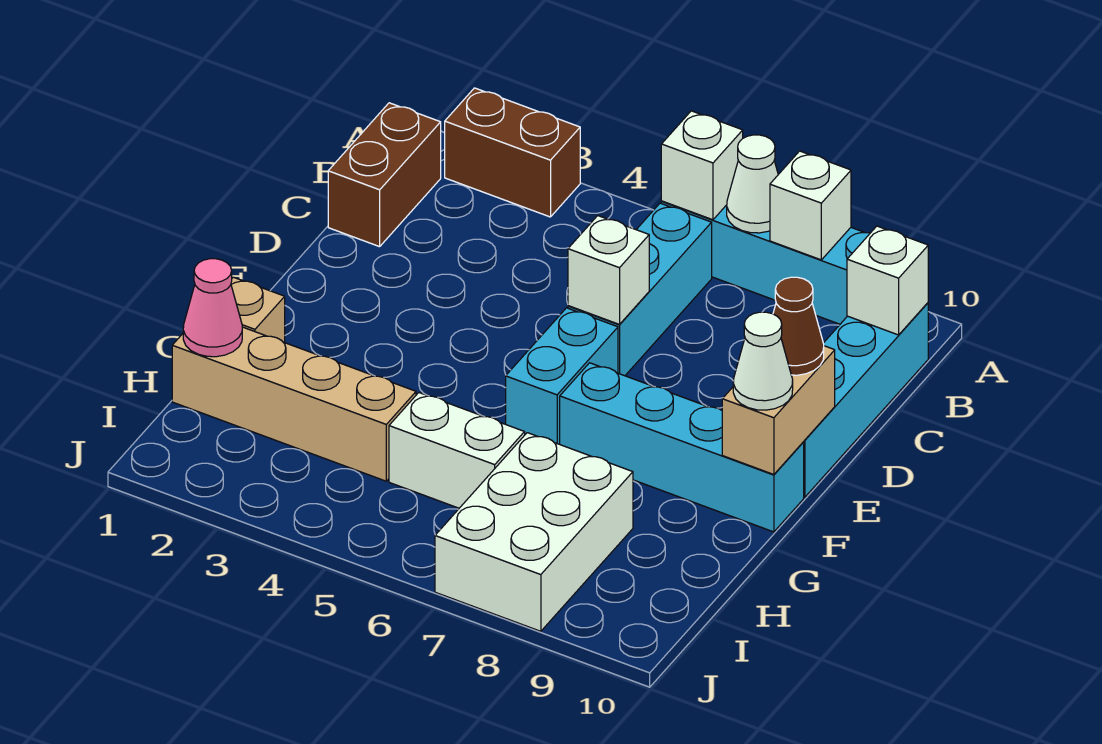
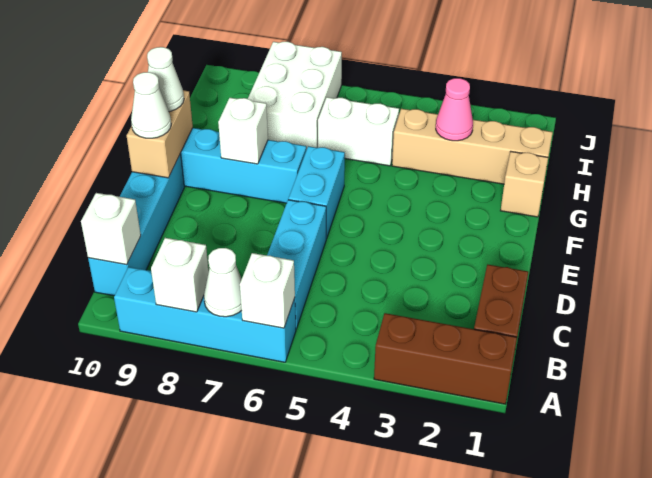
brown brick A2:A3 level 1 -> brown brick A1:A3 level 1
white brick D6 level 2 -> white brick F8 level 2
brown cone E10 level 3 -> white cone E10 level 3
pink cone H1 level 2 -> pink cone H3 level 2

